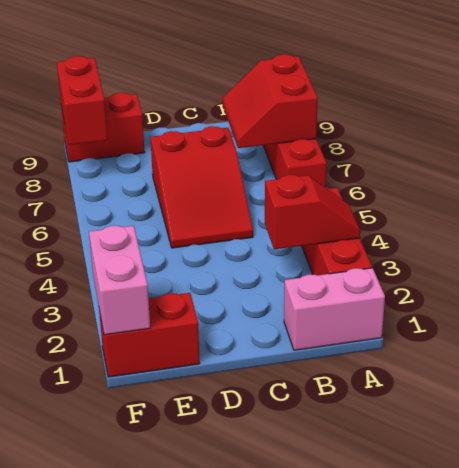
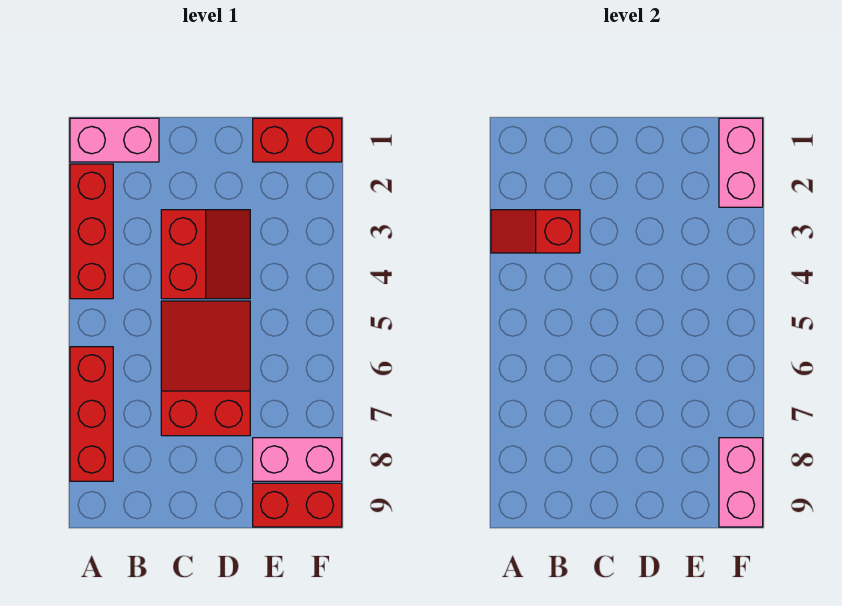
red slope A7:B8 level 2 top A -> red slope C3:D4 level 1 top C
none -> pink brick E8:F8 level 1
red brick F8:F9 level 2 -> pink brick F8:F9 level 2

